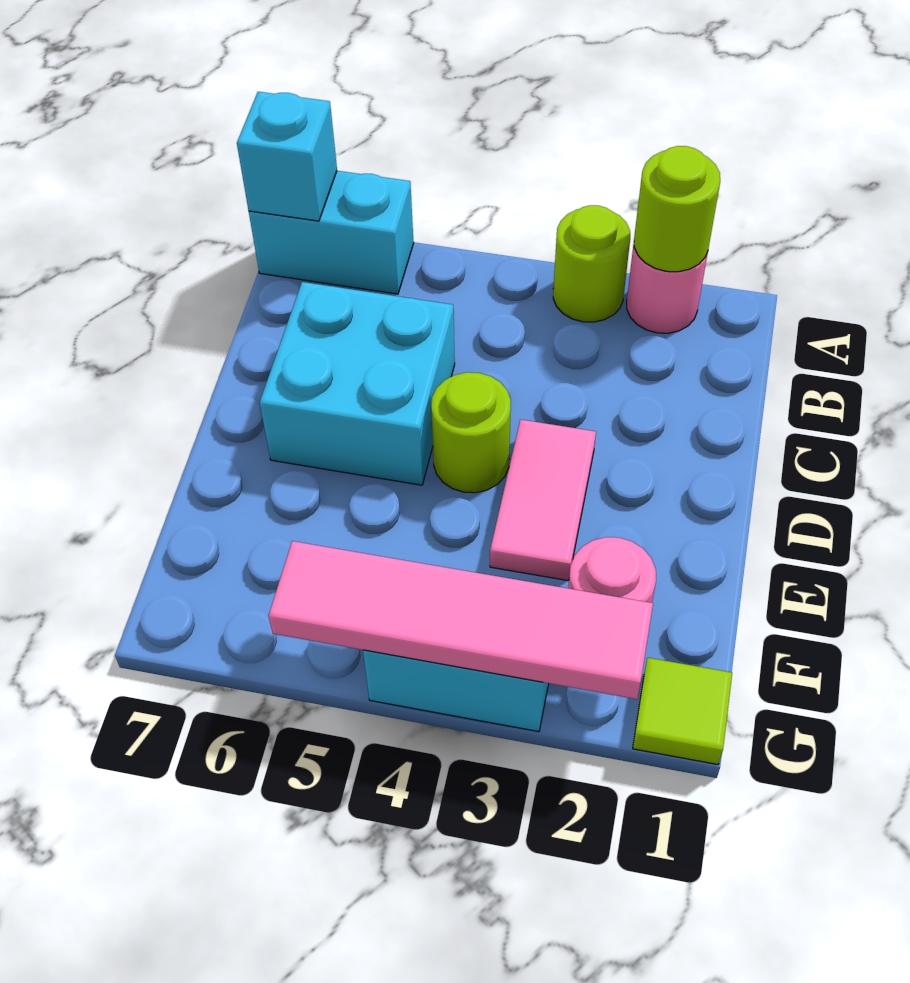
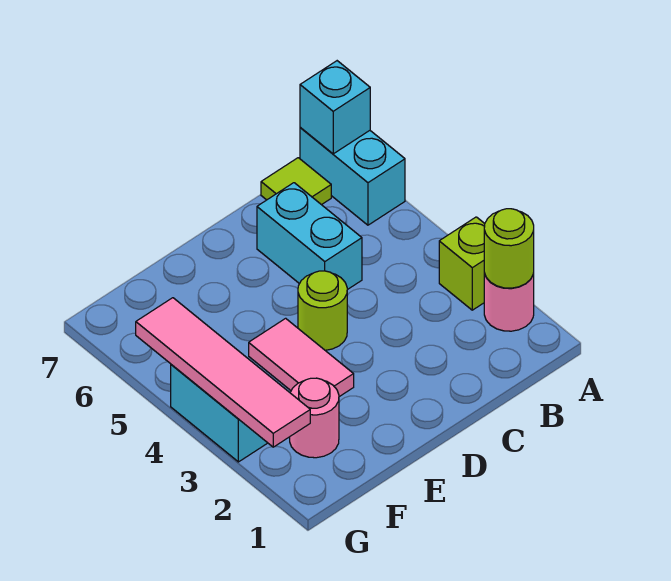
lime round brick A3 level 1 -> lime brick A3 level 1
cyan brick C5:D6 level 1 -> cyan brick C5:C6 level 1
pink tile D3:E3 level 1 -> pink tile E3:E4 level 1
lime tile G1 level 1 -> lime tile B7 level 1

